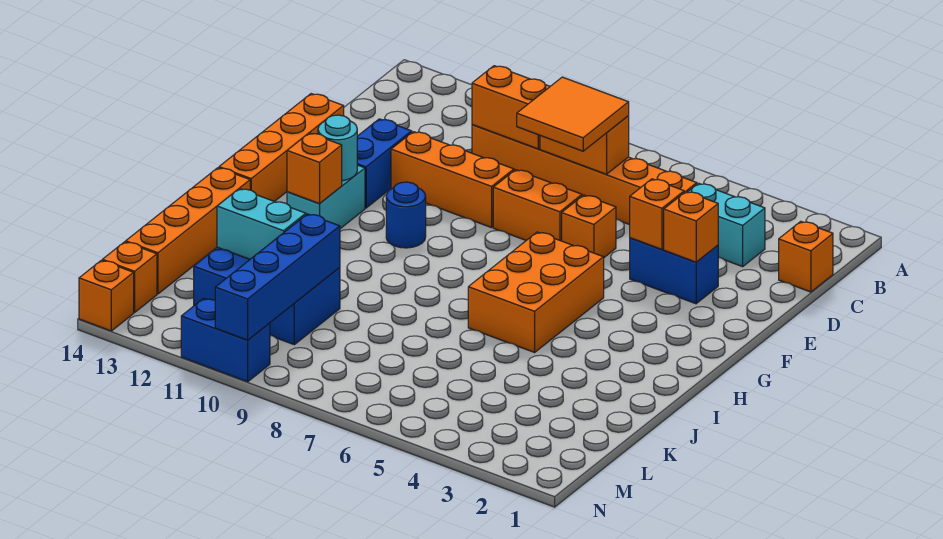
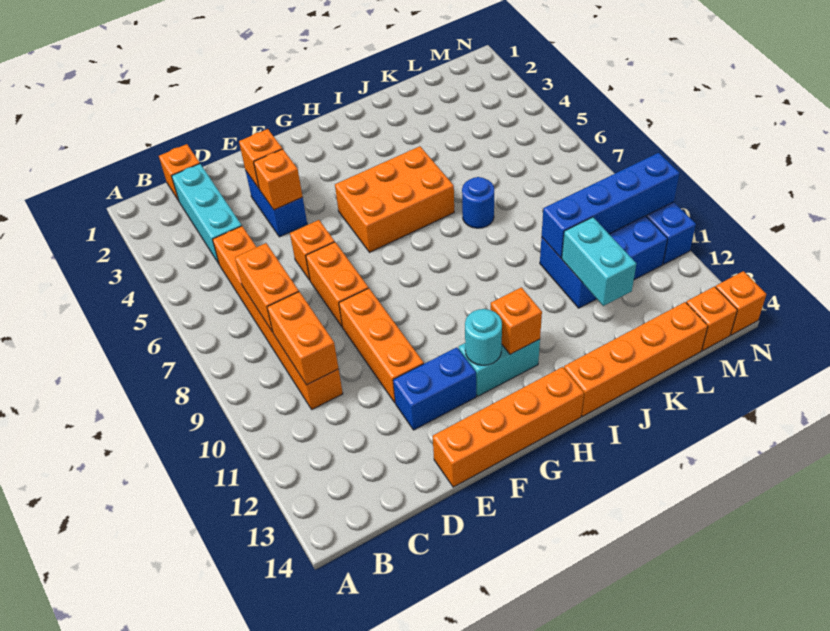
cyan brick C3:C4 level 1 -> cyan brick C2:C4 level 1
orange tile C7:D8 level 3 -> none
blue round brick G10 level 1 -> blue round brick J7 level 1
blue brick K10:L12 level 1 -> blue brick K10:M11 level 1

